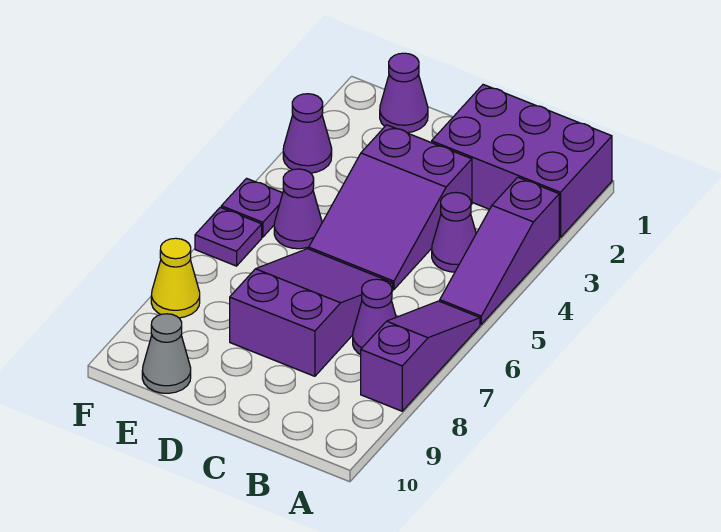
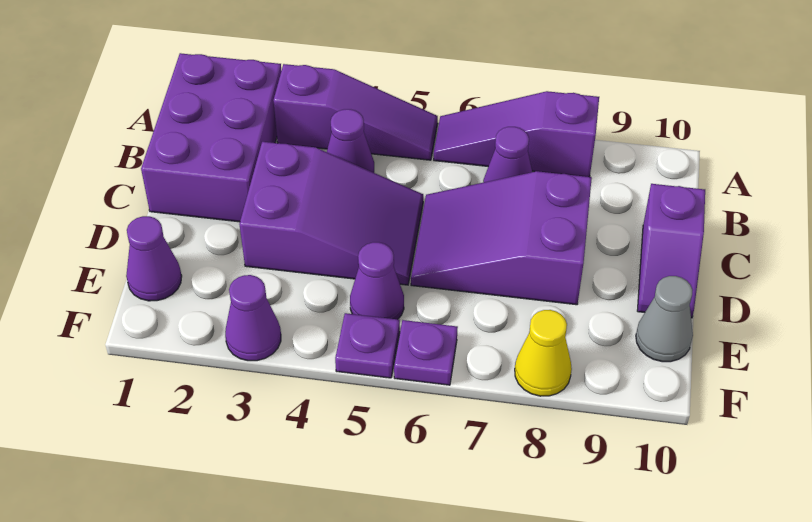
none -> purple slope C10:D10 level 1 top C

